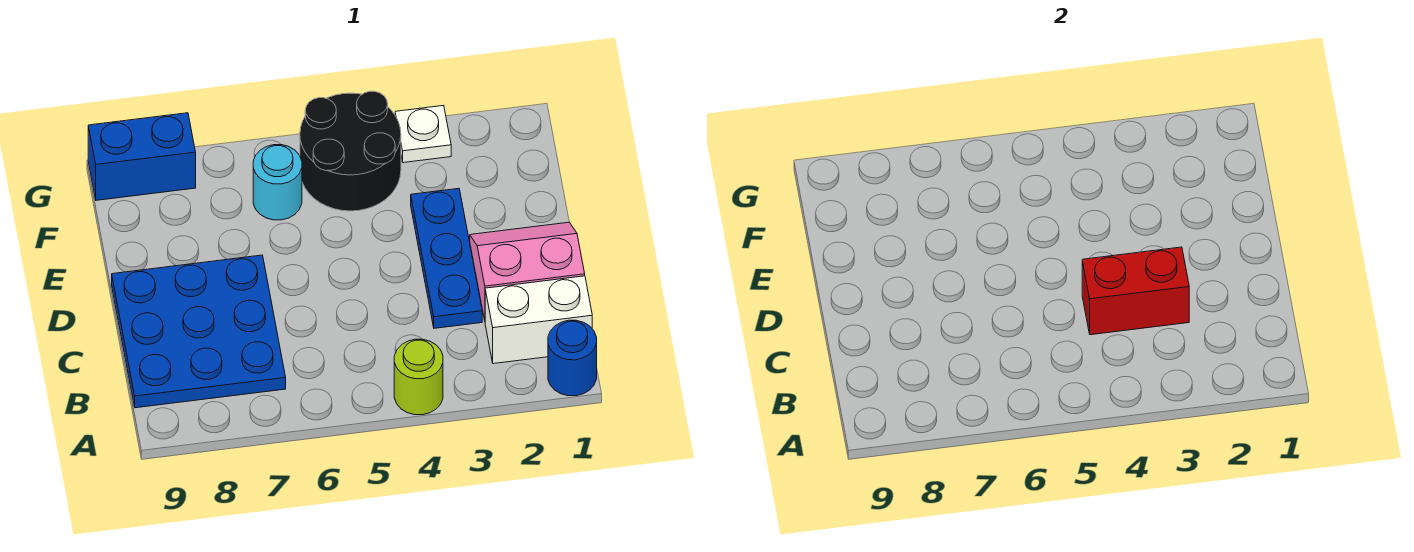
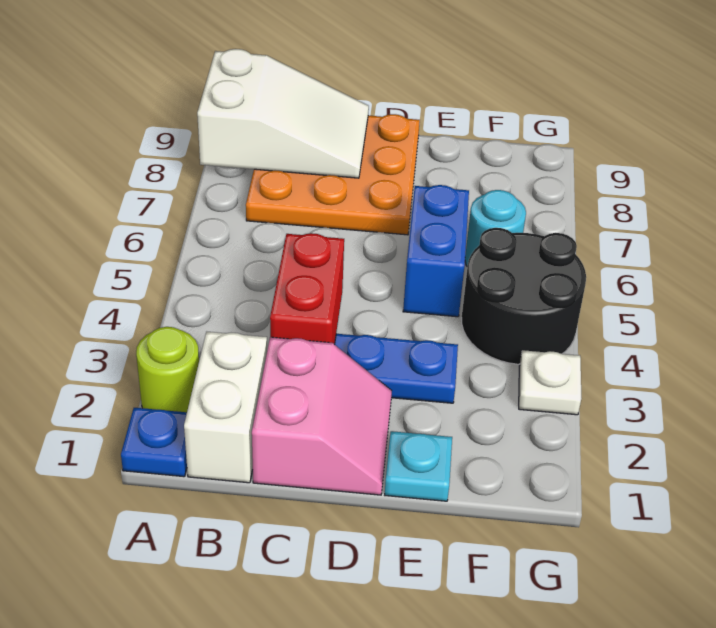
blue round brick A1 level 1 -> blue plate A1 level 1
lime round brick A4 level 1 -> lime round brick A2 level 1
none -> white slope A8:C9 level 2 top A
blue plate B7:D9 level 1 -> orange plate B7:D9 level 1
none -> cyan plate E1 level 1
blue brick G8:G9 level 1 -> blue brick E5:E6 level 1

